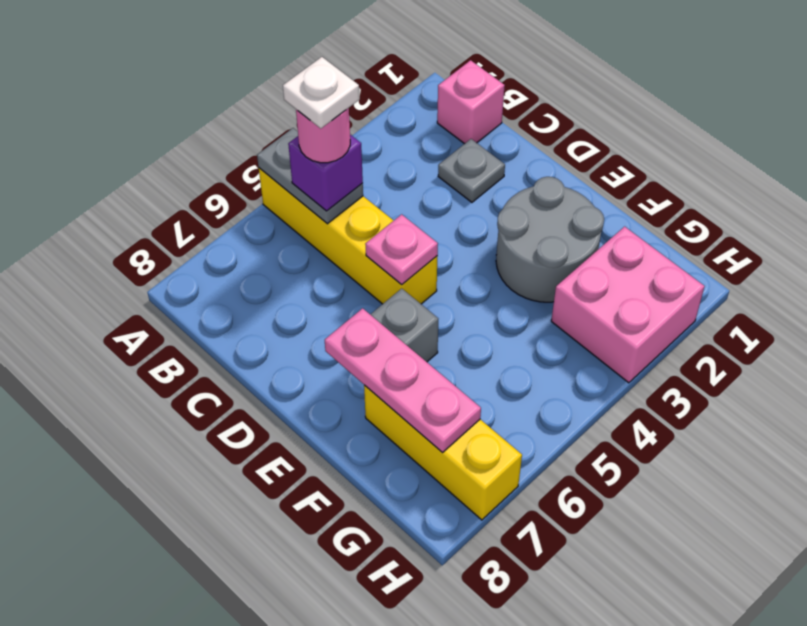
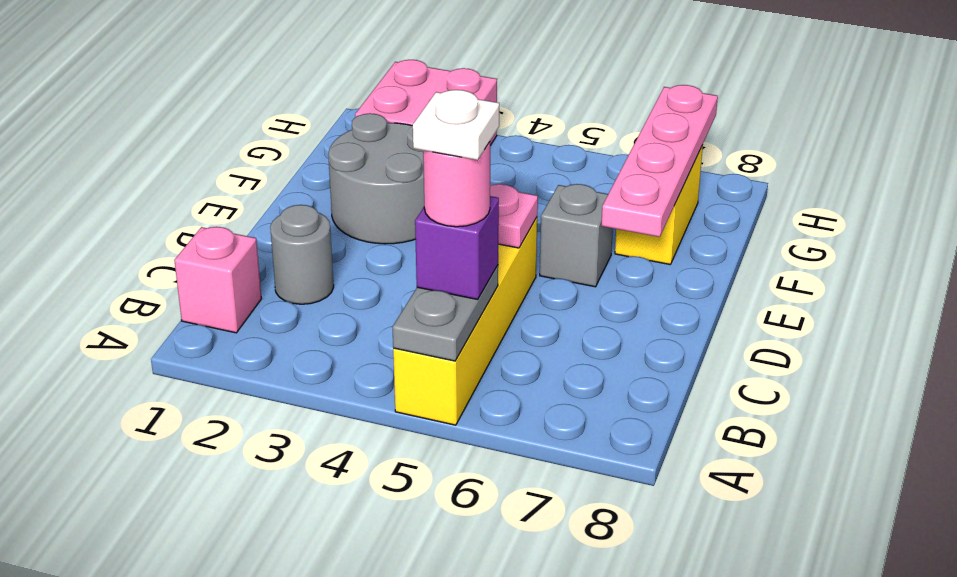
grey plate C2 level 1 -> grey round brick C2 level 1
pink plate E7:G7 level 2 -> pink plate E7:H7 level 2
yellow brick F7:H7 level 1 -> yellow brick F7:G7 level 1

